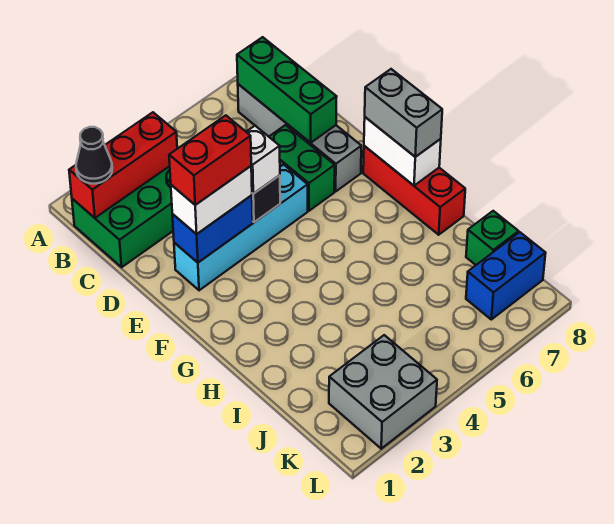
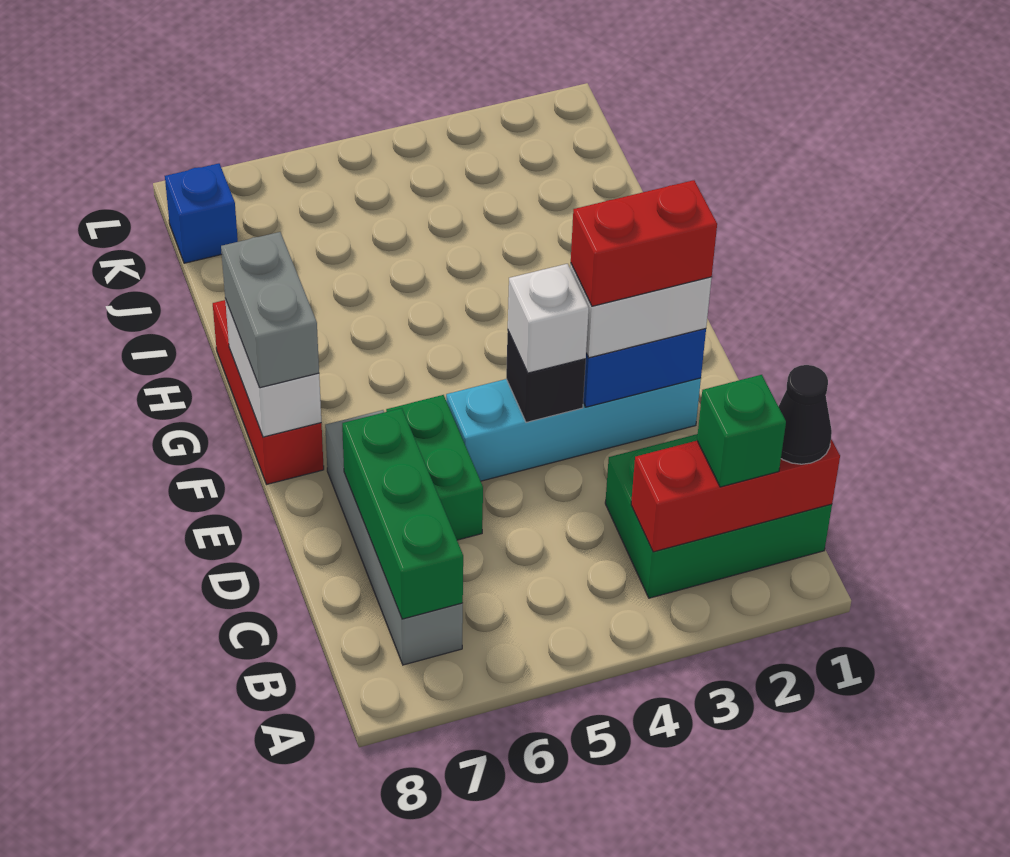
green brick J8 level 1 -> green brick B2 level 3
grey brick K2:L3 level 1 -> none
blue brick K7:K8 level 1 -> blue brick K8 level 1

